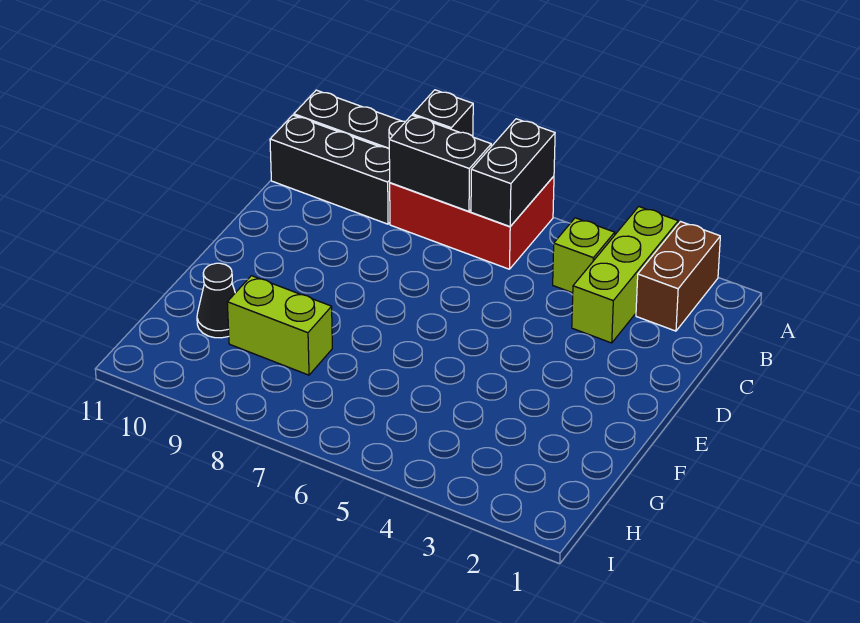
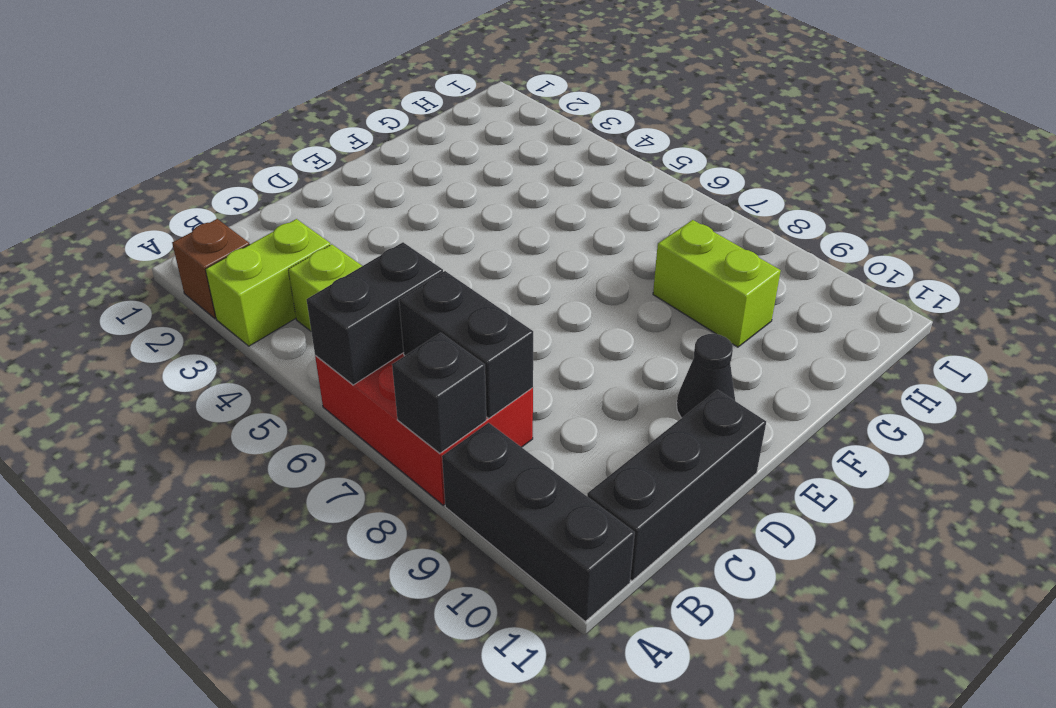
brown brick A2:B2 level 1 -> brown brick A2 level 1
lime brick A3:C3 level 1 -> lime brick A3:B3 level 1
black brick B9:B11 level 1 -> black brick B11:D11 level 1
black cone G10 level 1 -> black cone E10 level 1

